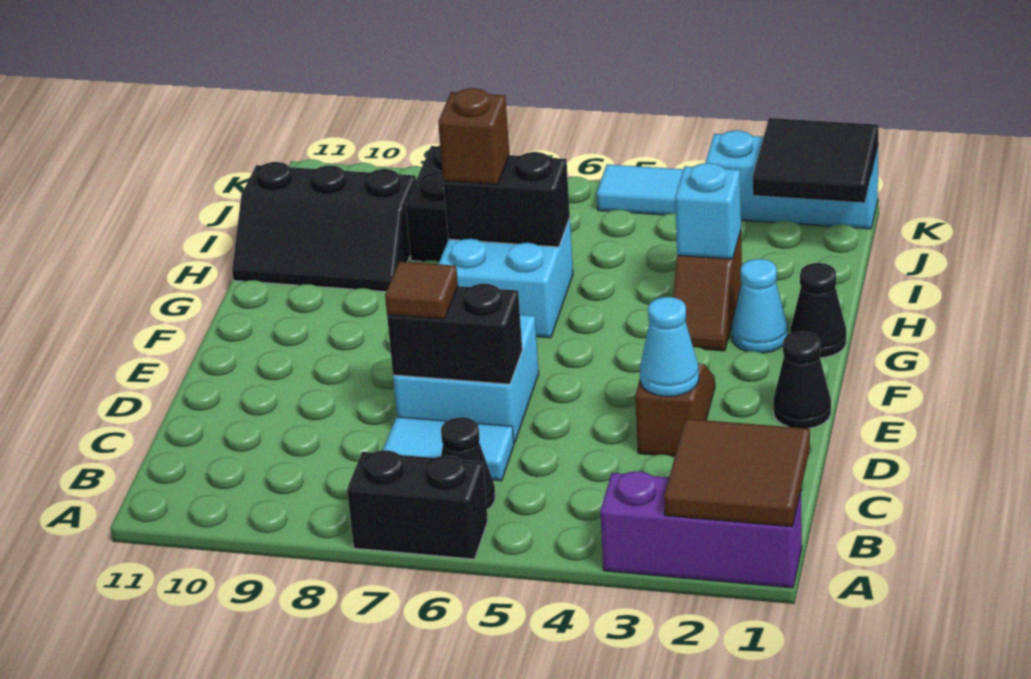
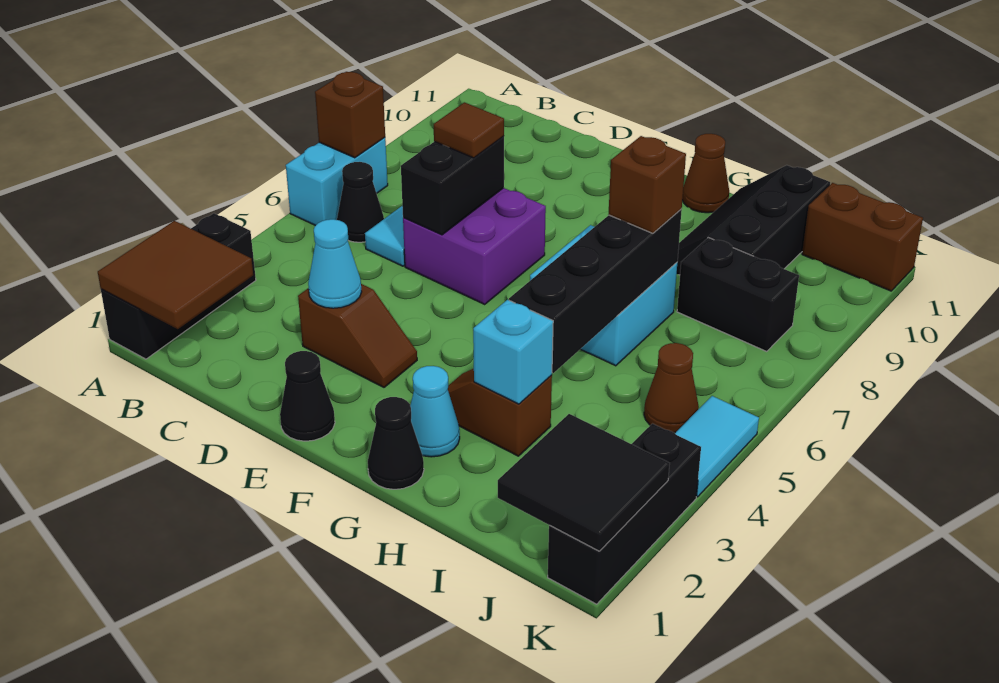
purple brick A1:A3 level 1 -> black brick A1:A3 level 1
black brick A6:A7 level 1 -> cyan brick A6:A7 level 1
none -> brown brick A7 level 2
cyan brick D6:E7 level 1 -> purple brick D6:E7 level 1
none -> brown cone G11 level 1
black brick H6:H7 level 2 -> black brick H4:H7 level 2
none -> brown cone J5 level 1
none -> brown brick J11:K11 level 1
cyan brick K1:K3 level 1 -> black brick K1:K3 level 1

